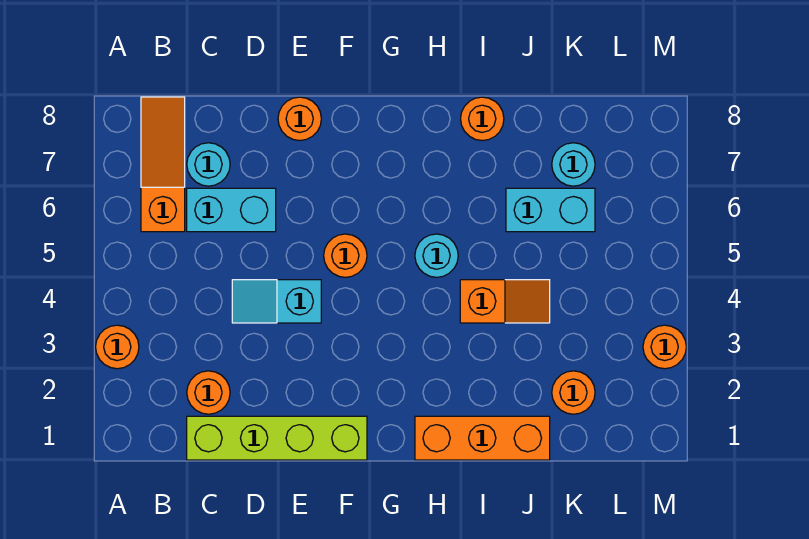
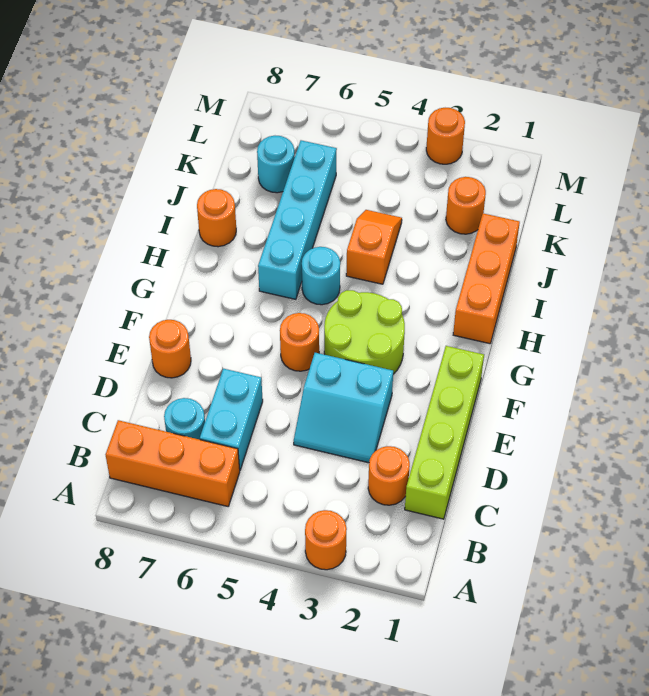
orange slope B6:B8 level 1 top 6 -> orange brick B6:B8 level 1
cyan slope D4:E4 level 1 top E -> cyan slope D3:E4 level 1 top E
none -> lime round brick F3:G4 level 1
cyan brick J6:K6 level 1 -> cyan brick H6:K6 level 1

